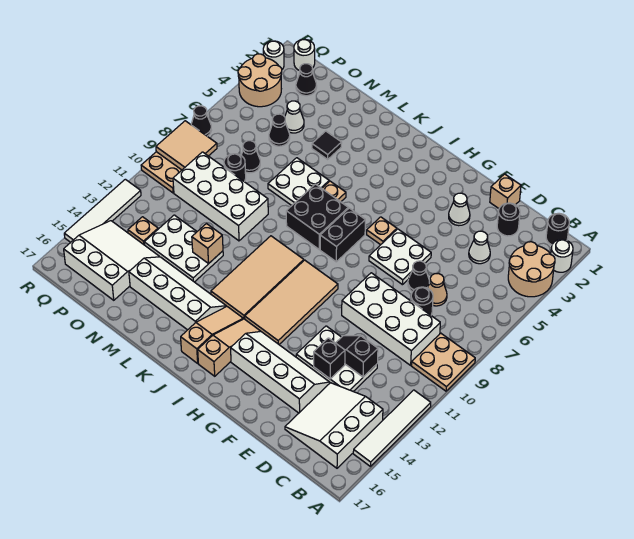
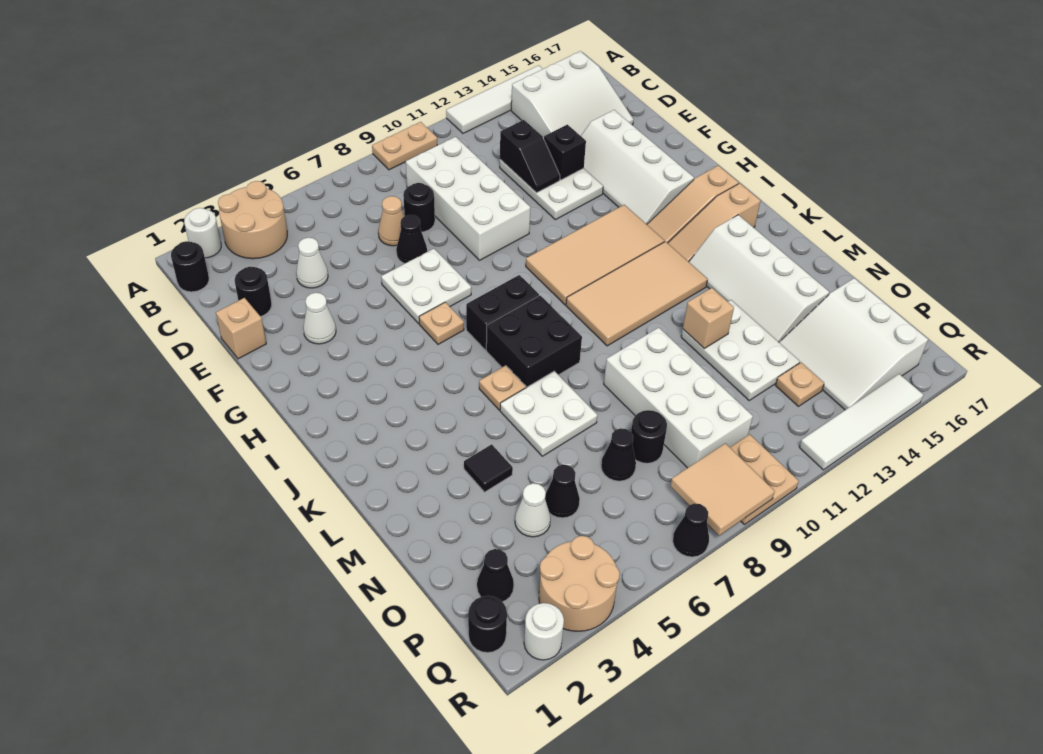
tan plate A9:B10 level 1 -> tan plate A9:A10 level 1
white round brick Q1 level 1 -> black round brick Q1 level 1

